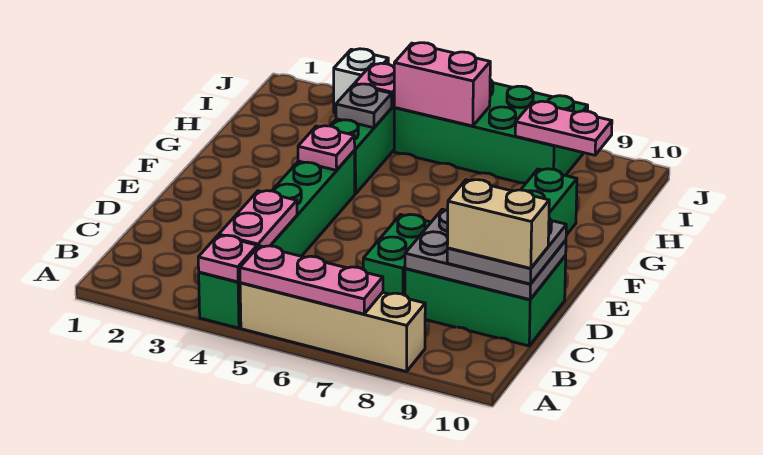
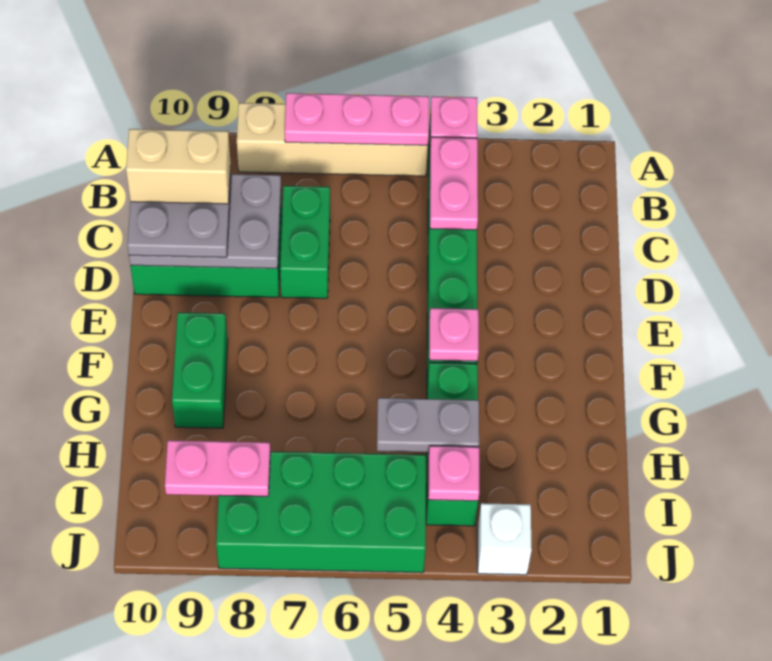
grey plate H4 level 2 -> grey plate H4:H5 level 2
pink brick I5:I6 level 2 -> none

